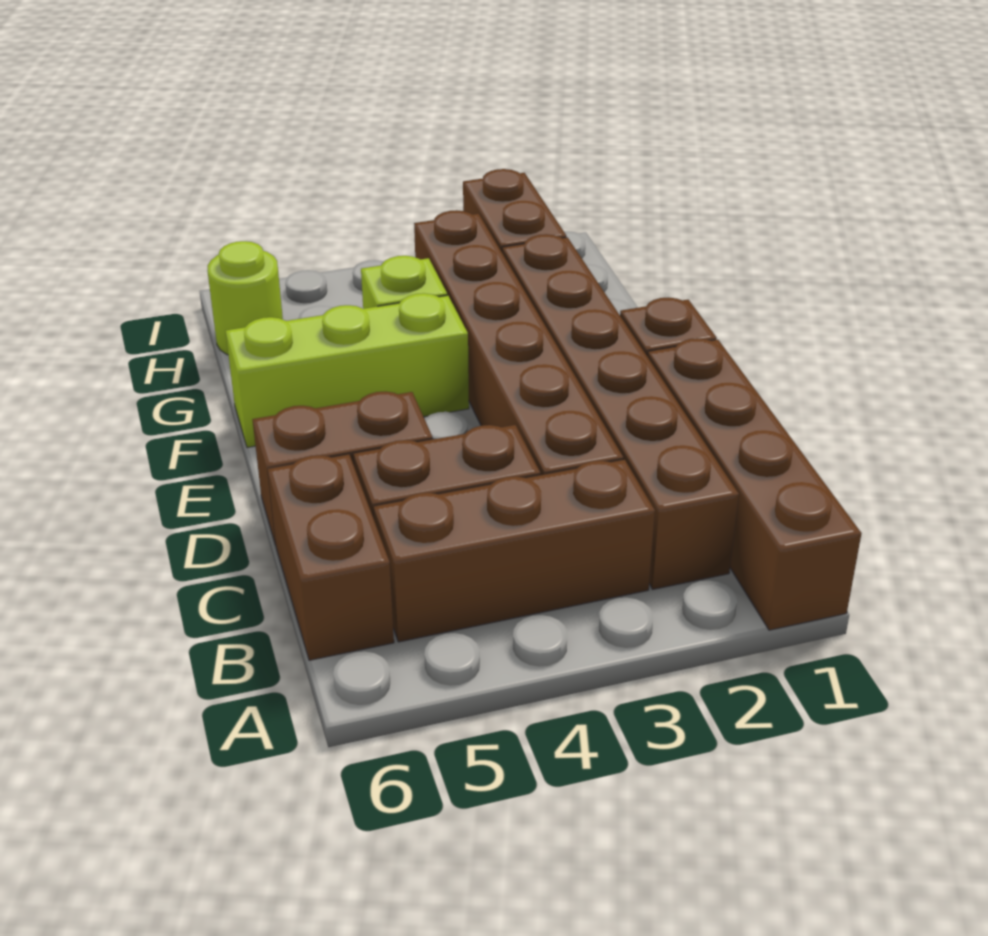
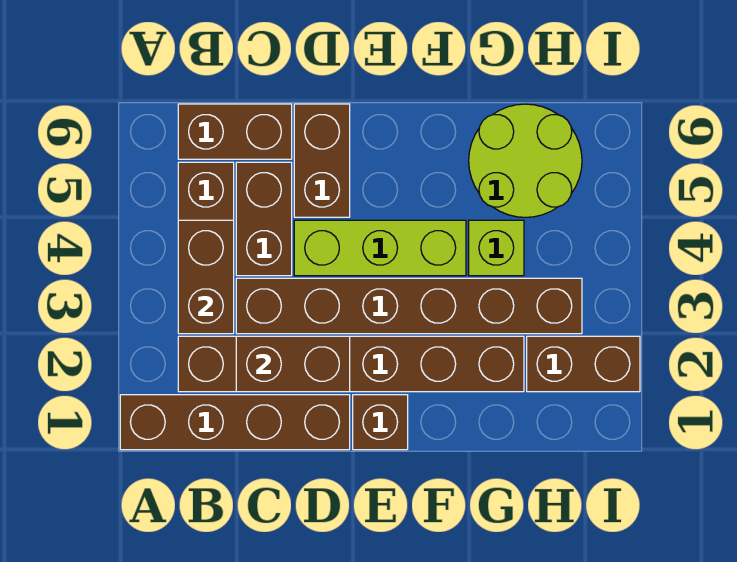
none -> brown brick B3:B4 level 2
none -> brown brick C2:D2 level 2
lime brick F4:F6 level 1 -> lime brick D4:F4 level 1
lime round brick H6 level 1 -> lime round brick G5:H6 level 1

